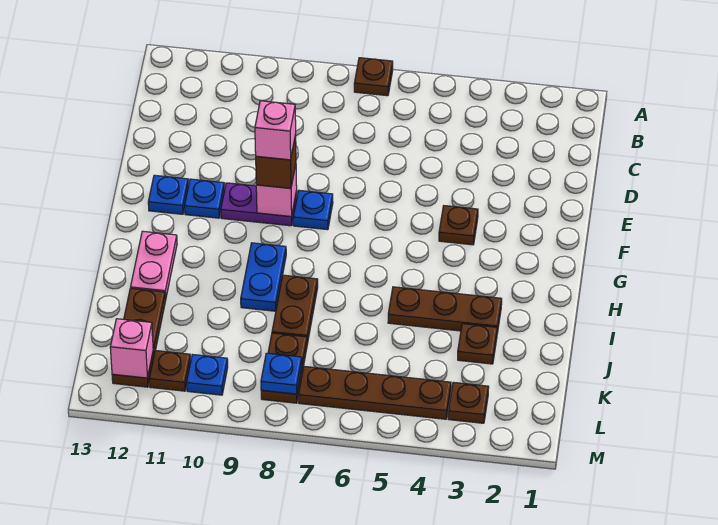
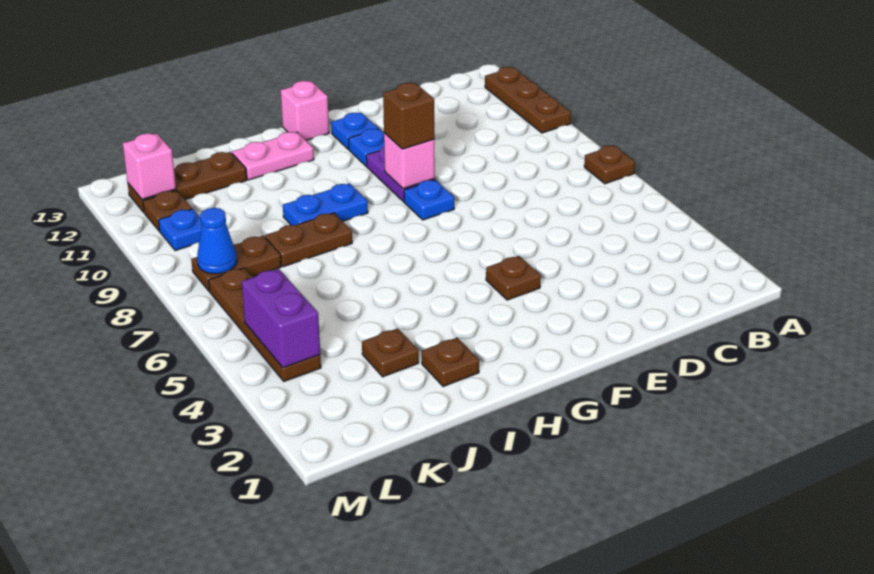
pink brick F9 level 4 -> pink brick G13 level 1
brown plate I3:I5 level 1 -> brown plate A10:A12 level 1
brown plate L3 level 1 -> brown plate I2 level 1
none -> purple brick L4:L5 level 2
blue plate L8 level 2 -> blue cone L8 level 2

